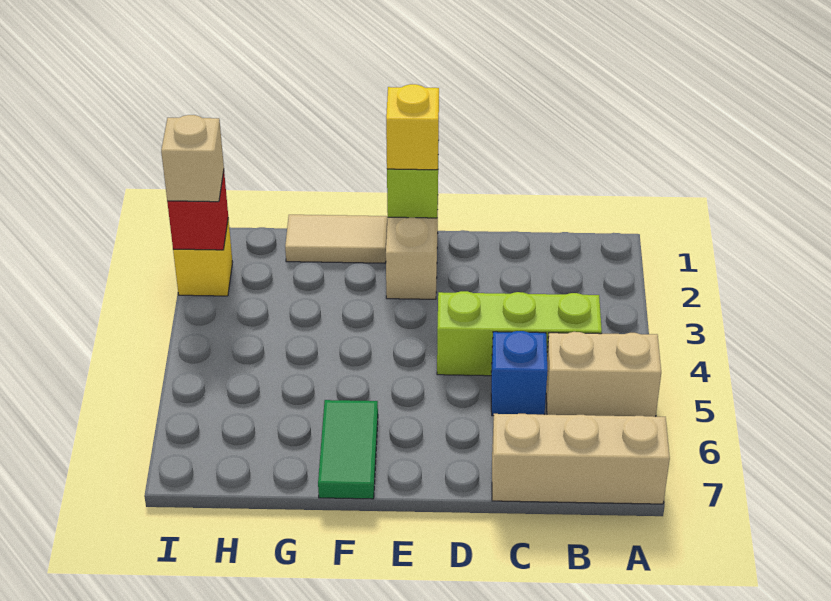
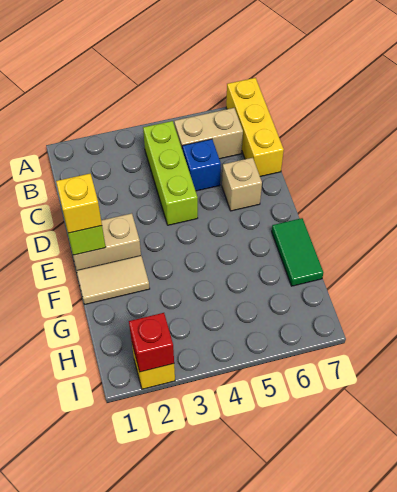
tan brick A5:B5 level 1 -> tan brick B5:B6 level 1
tan brick A7:C7 level 1 -> yellow brick A7:C7 level 1
tan tile F1:G1 level 1 -> tan tile F1:F2 level 1
green tile F6:F7 level 1 -> green tile F7:G7 level 1
tan brick I2 level 3 -> tan brick D6 level 1

